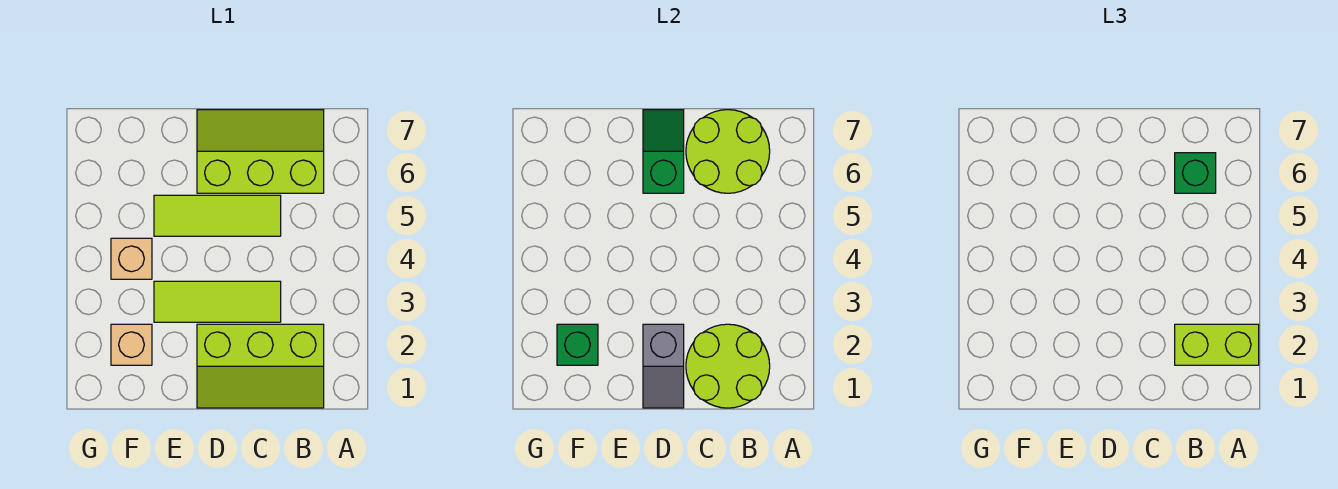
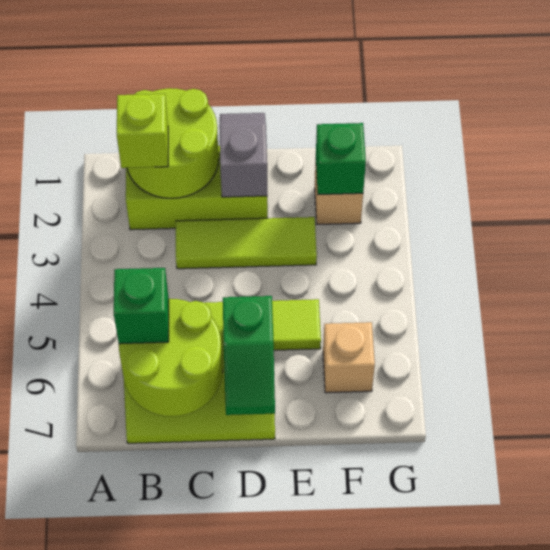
lime brick A2:B2 level 3 -> lime brick B2 level 3
tan brick F4 level 1 -> tan brick F6 level 1

